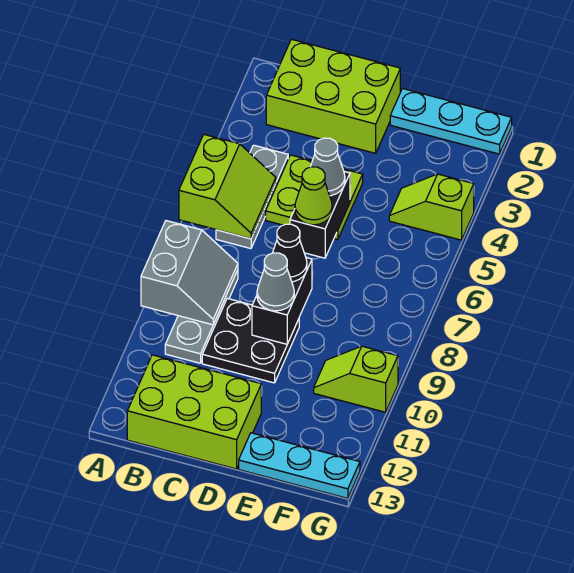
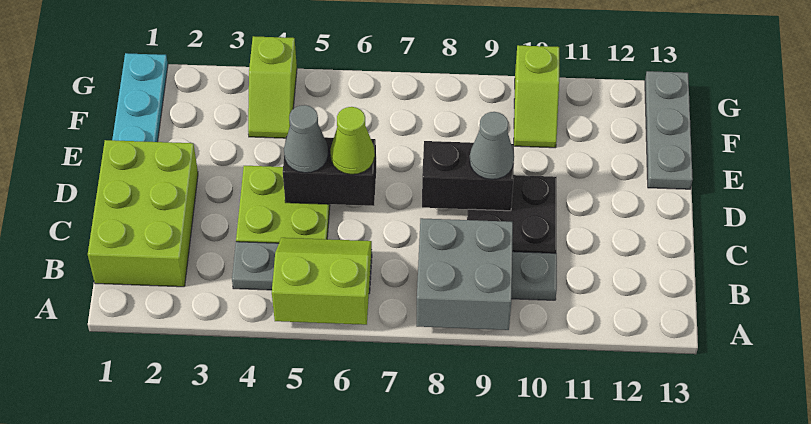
grey slope A8:B9 level 2 top A -> grey brick A8:B9 level 2
lime brick B12:D13 level 1 -> none
black cone D8 level 3 -> none
cyan plate E13:G13 level 1 -> grey plate E13:G13 level 1

